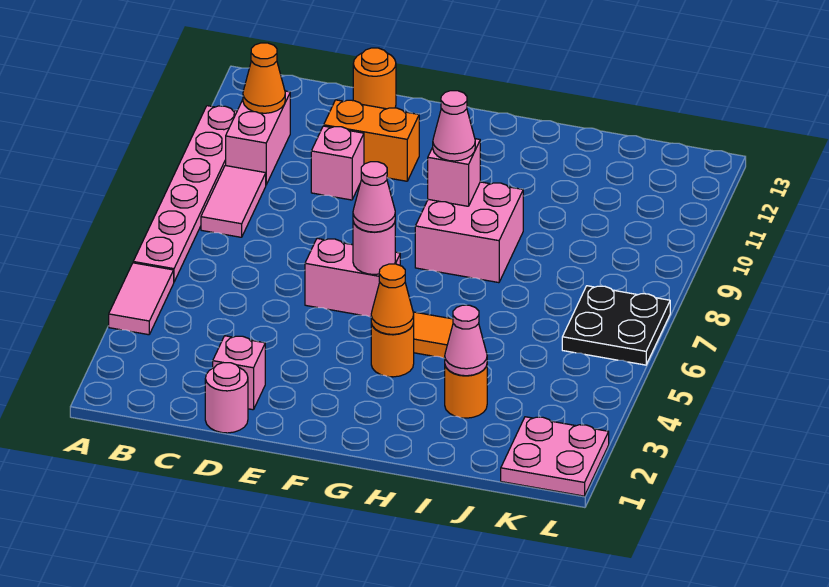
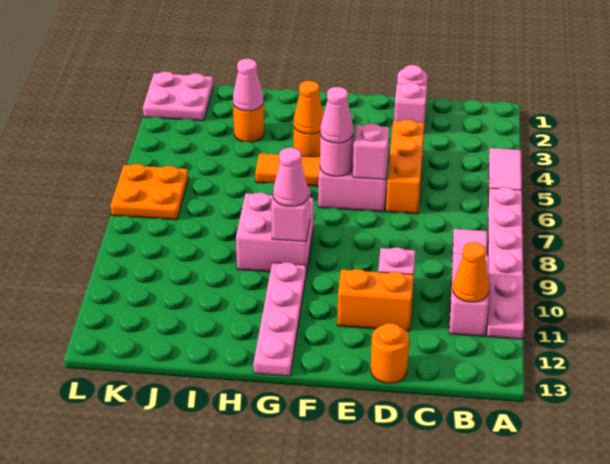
none -> orange brick D4:D6 level 1
none -> pink brick E6 level 2
none -> pink plate G10:G13 level 1
black plate K6:L7 level 1 -> orange plate K6:L7 level 1

